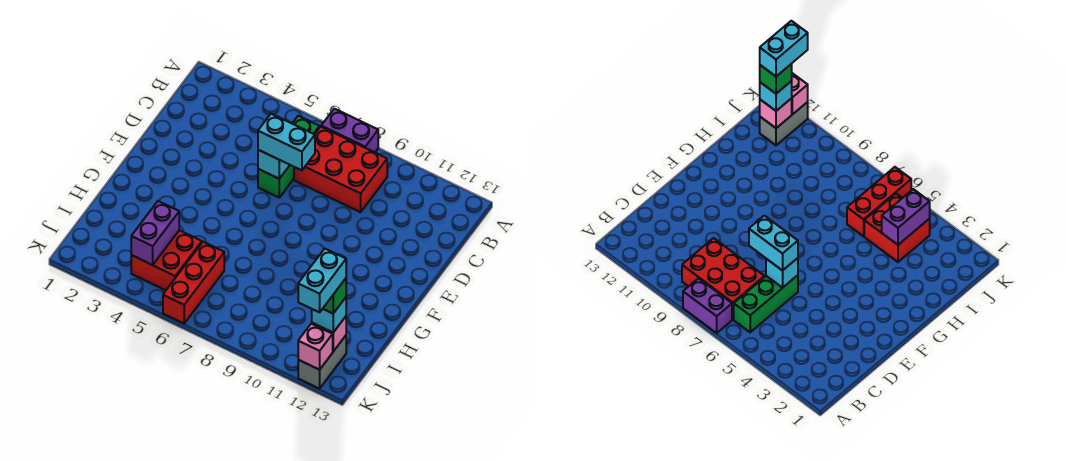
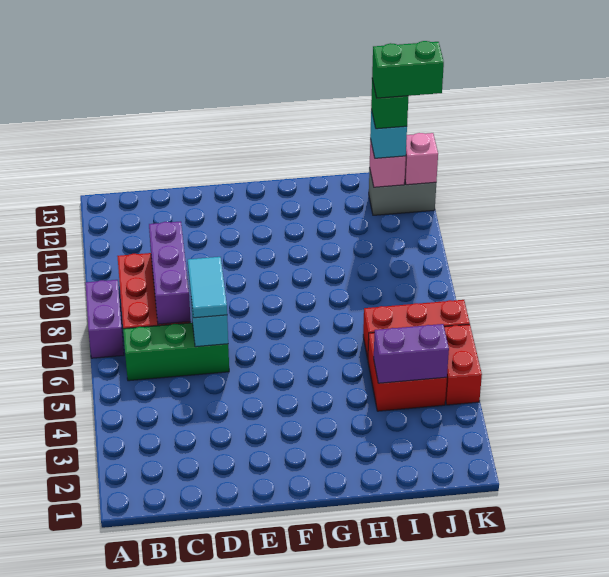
none -> purple brick C7:C9 level 2
cyan brick D6:D7 level 3 -> cyan tile D6:D7 level 3
cyan brick J12:K12 level 5 -> green brick J12:K12 level 5
none -> red brick K4:K5 level 1

